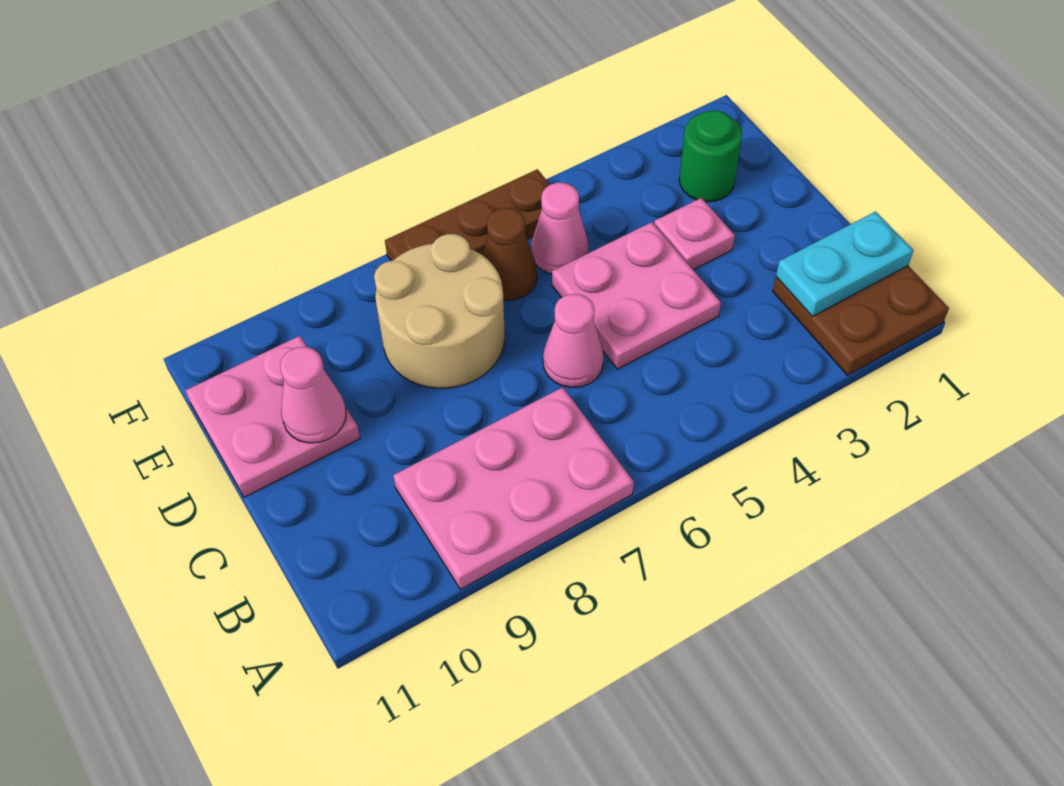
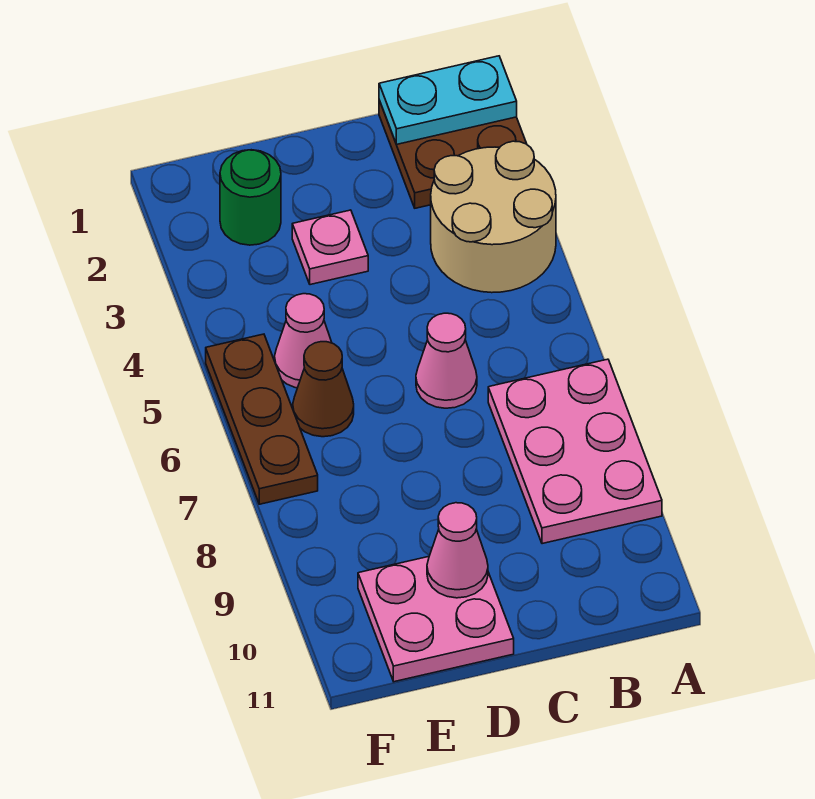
cyan plate B1:B2 level 2 -> cyan plate A1:B1 level 2
pink plate C4:D5 level 1 -> none
tan round brick D7:E8 level 1 -> tan round brick A3:B4 level 1

